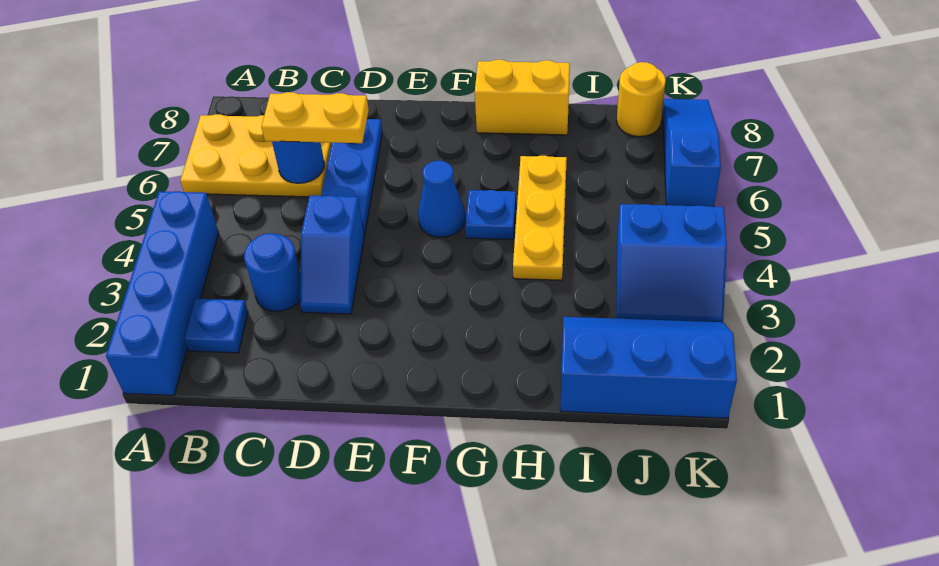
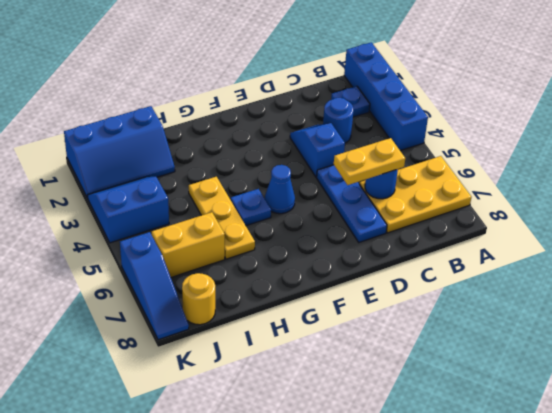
yellow brick G8:H8 level 1 -> yellow brick I6:J6 level 1

